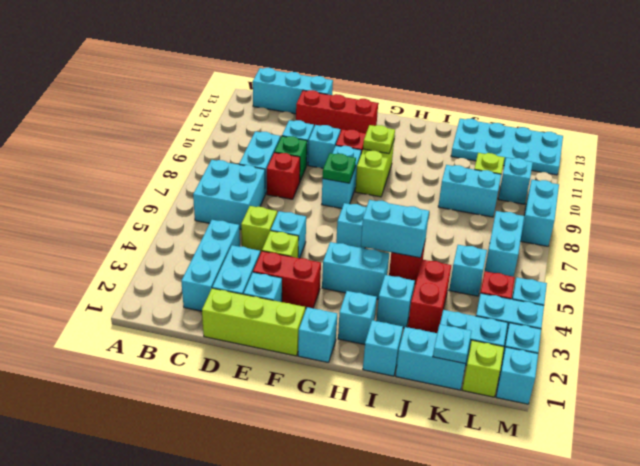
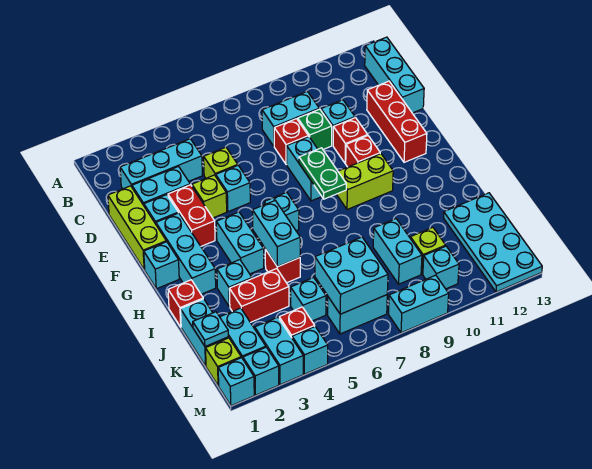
cyan brick B6:C7 level 1 -> cyan brick K6:L7 level 2
cyan brick E10 level 1 -> red brick E10 level 1
cyan brick F8:F9 level 1 -> cyan brick E8:F8 level 1
green plate F8 level 2 -> green plate F8:G8 level 2
lime plate G10 level 2 -> none
cyan brick H2 level 1 -> cyan brick F2:H2 level 1
cyan brick I1 level 1 -> red brick I1 level 1

